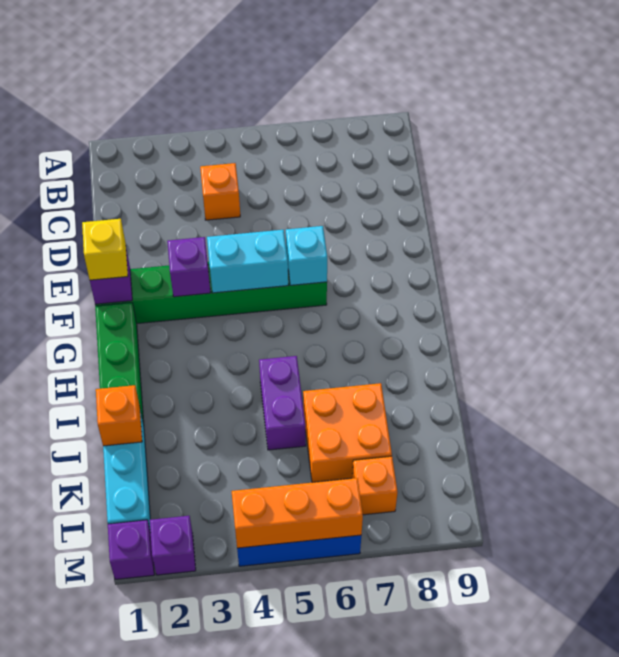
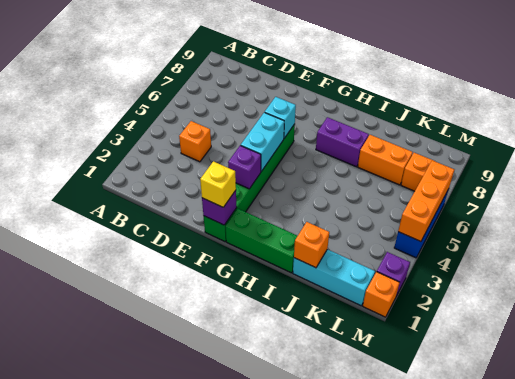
purple brick I5:J5 level 1 -> purple brick H7:I7 level 1
orange brick J6:K7 level 1 -> orange brick J7:K7 level 1
purple brick M1 level 1 -> orange brick M1 level 1

